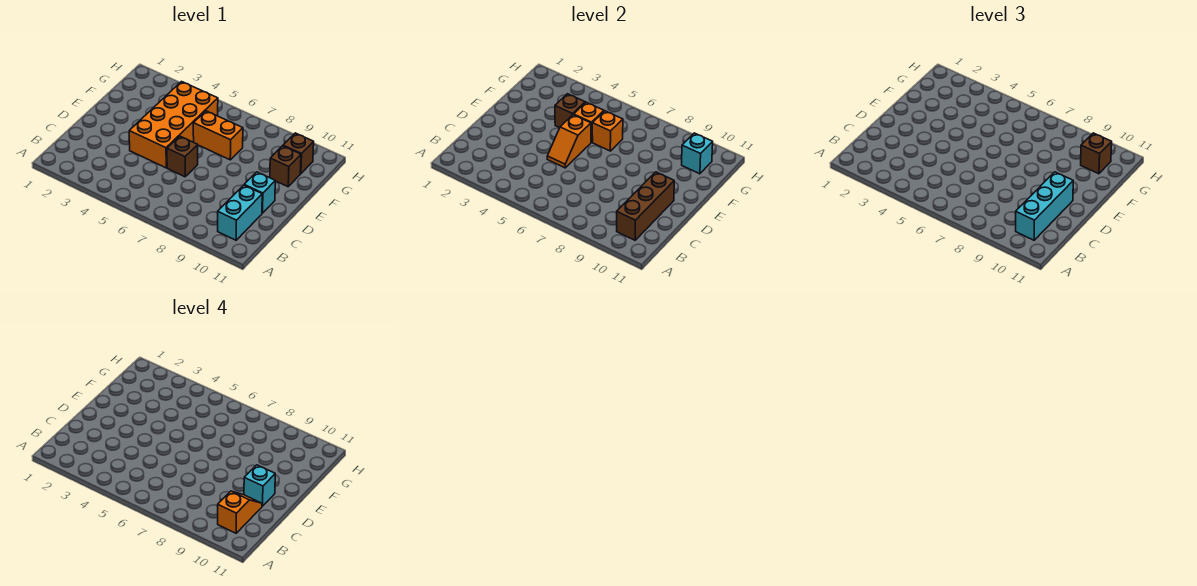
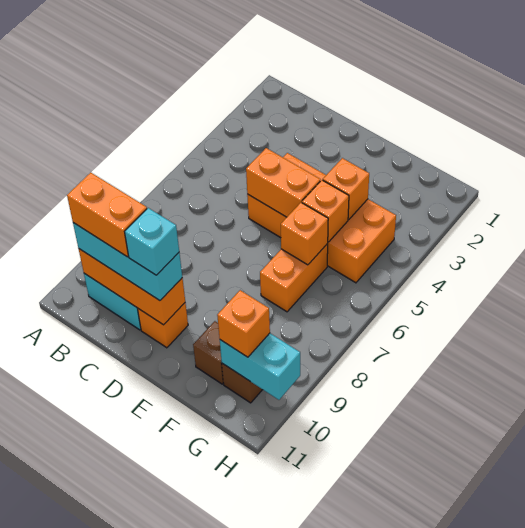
brown brick B10:D10 level 2 -> orange brick B10:D10 level 2
orange slope B10:C10 level 4 top B -> orange brick B10:C10 level 4
orange slope D5:E5 level 2 top E -> orange brick D5:E5 level 2
brown brick D6 level 1 -> none
cyan brick D10 level 1 -> orange brick D10 level 1
brown brick F4 level 2 -> orange brick F4 level 2
cyan brick G10 level 2 -> cyan brick G10:H10 level 2
brown brick G10 level 3 -> orange brick G10 level 3

